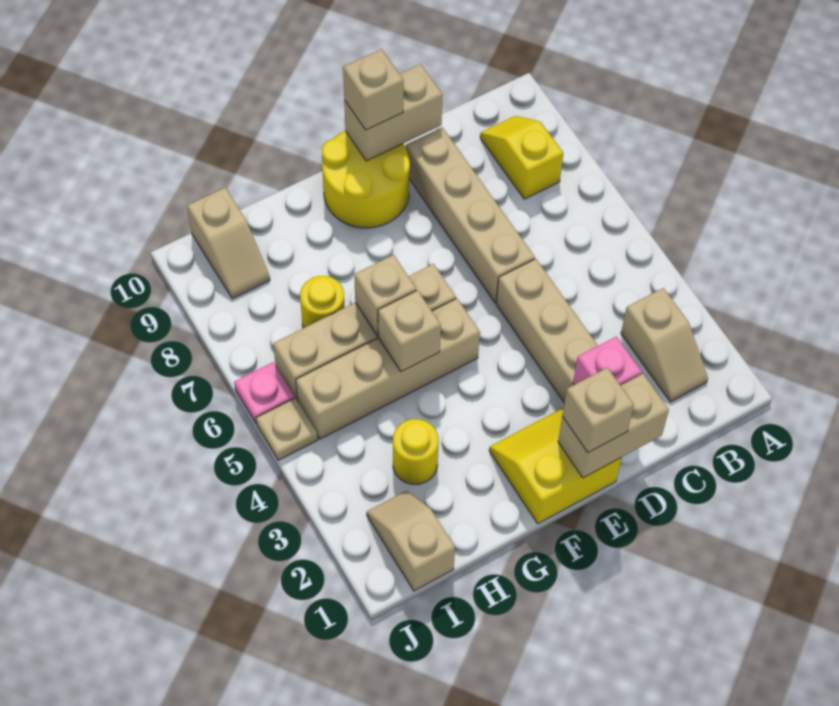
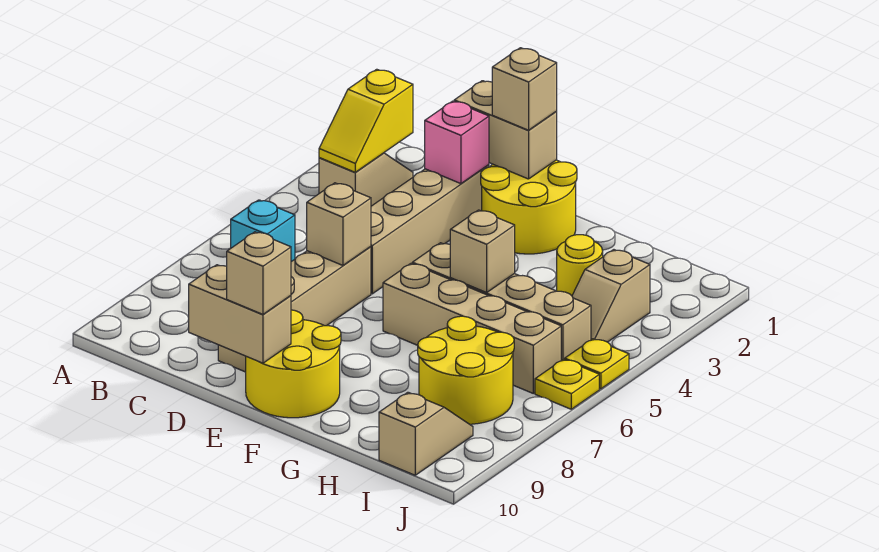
none -> cyan brick B6 level 1
yellow slope B8:B9 level 1 top 8 -> yellow slope B2:B3 level 2 top 2
yellow slope E1:F2 level 1 top 1 -> yellow round brick E1:F2 level 1
tan brick G6 level 2 -> tan brick D6 level 2
yellow round brick H7 level 1 -> yellow round brick H7:I8 level 1
tan slope I1:I2 level 1 top 1 -> tan slope I3:I4 level 1 top 3
tan plate J5 level 1 -> yellow plate J5 level 1
pink plate J6 level 1 -> yellow plate J6 level 1

